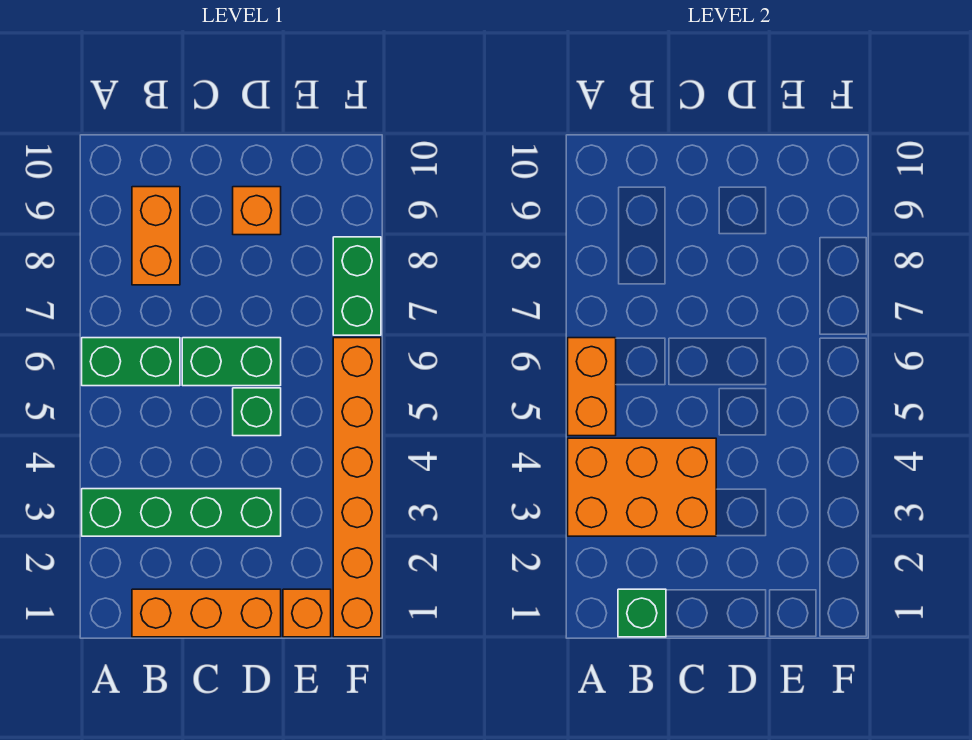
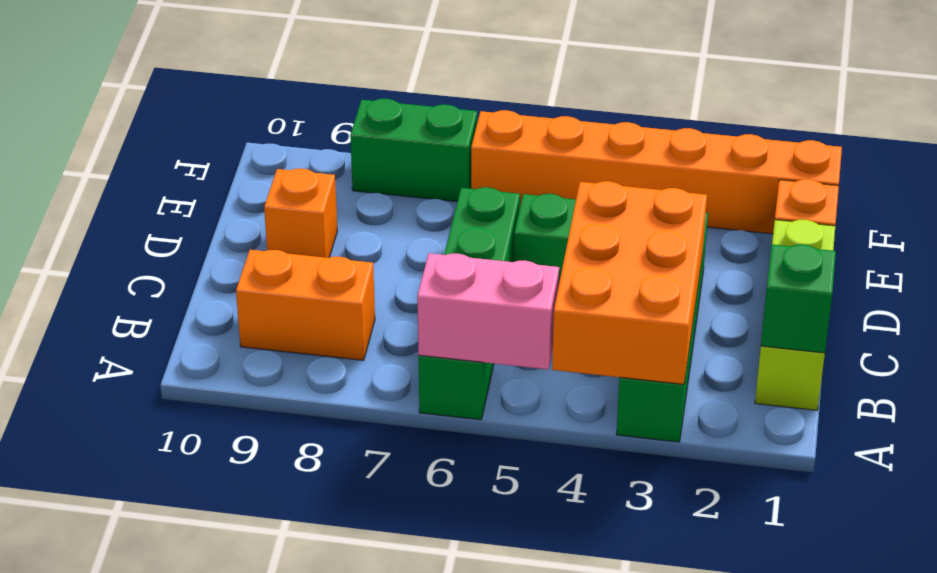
orange brick A5:A6 level 2 -> pink brick A5:A6 level 2
orange brick B1:D1 level 1 -> lime brick B1:D1 level 1

